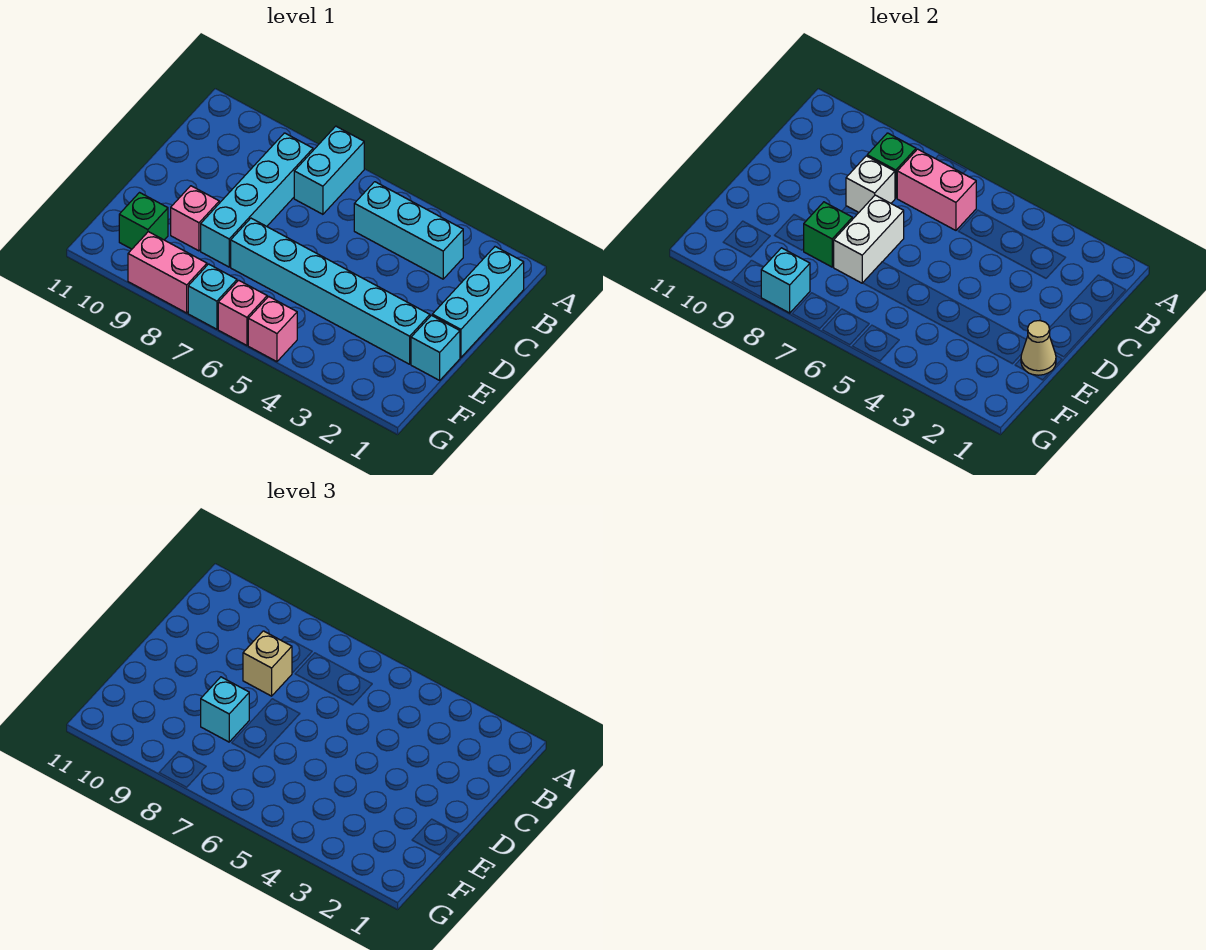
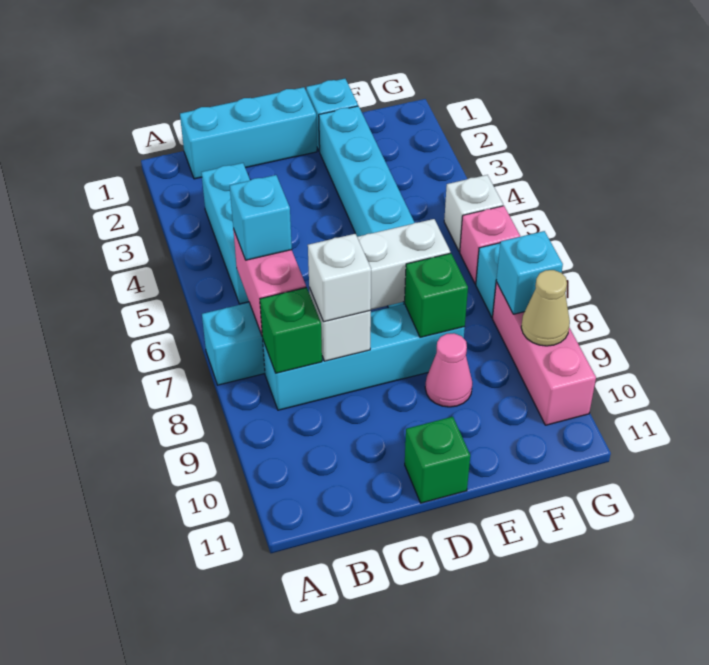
tan brick C8 level 3 -> white brick C8 level 3
tan cone E1 level 2 -> tan cone G9 level 2
cyan brick E8 level 3 -> cyan brick B6 level 3
pink brick E9 level 1 -> pink cone E9 level 1
green brick F10 level 1 -> green brick D11 level 1
pink brick G5 level 1 -> white brick G5 level 1
pink brick G8:G9 level 1 -> pink brick G8:G10 level 1

